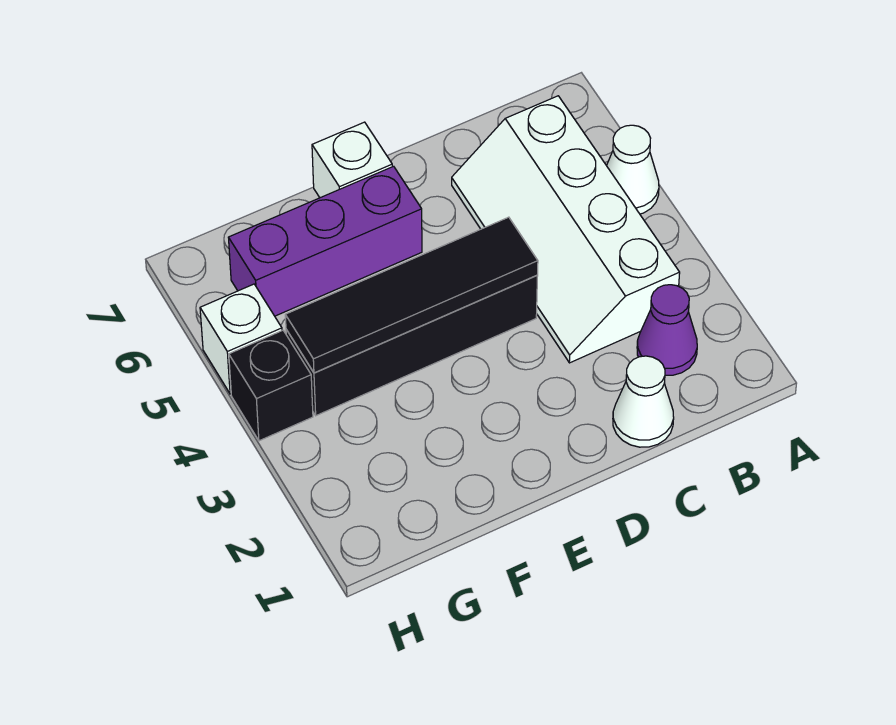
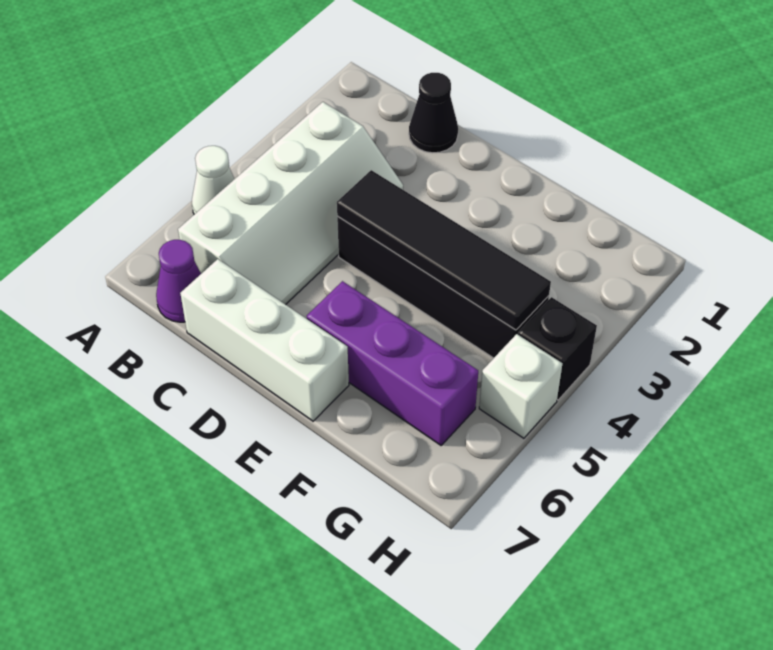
purple cone B2 level 1 -> purple cone B7 level 1
white cone C1 level 1 -> black cone C1 level 1
white brick E7 level 1 -> white brick C7:E7 level 1

